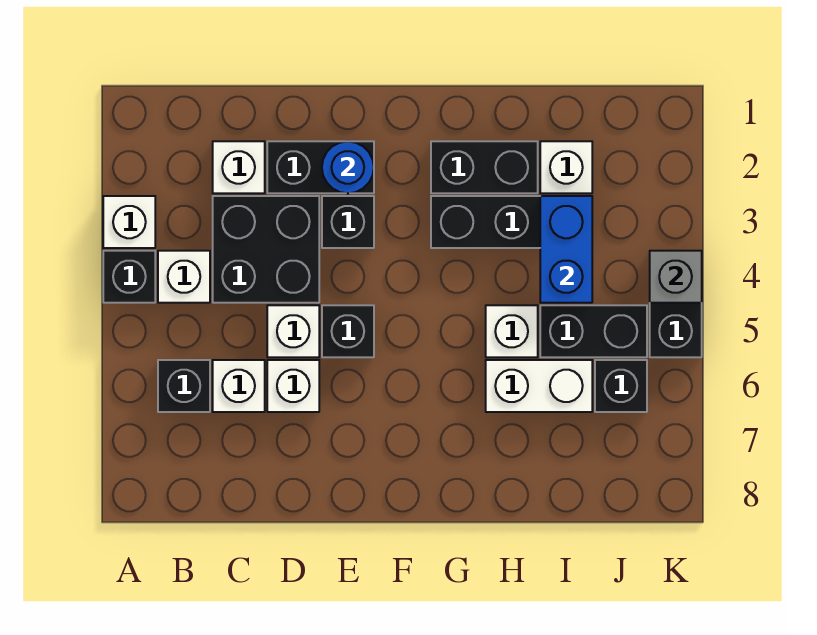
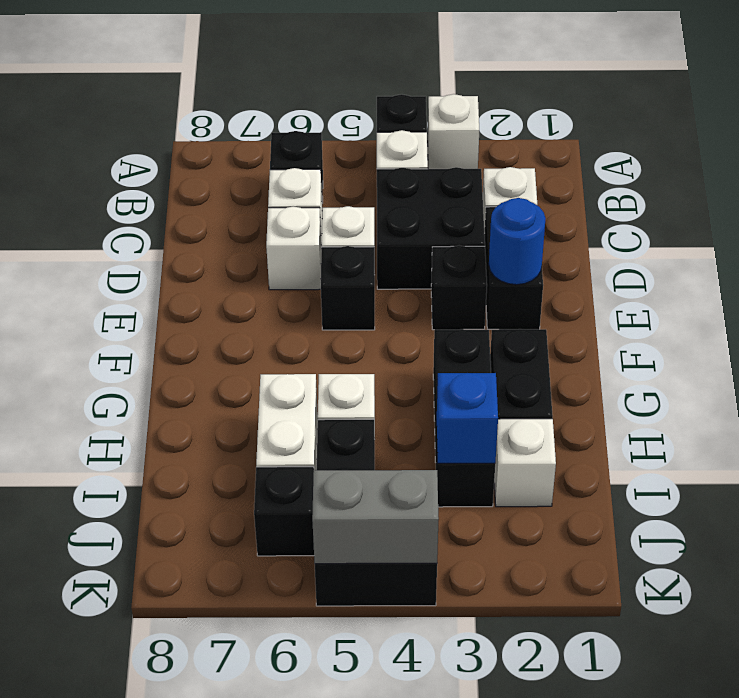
blue brick I3:I4 level 2 -> blue brick I3 level 2
grey brick K4 level 2 -> grey brick K4:K5 level 2

